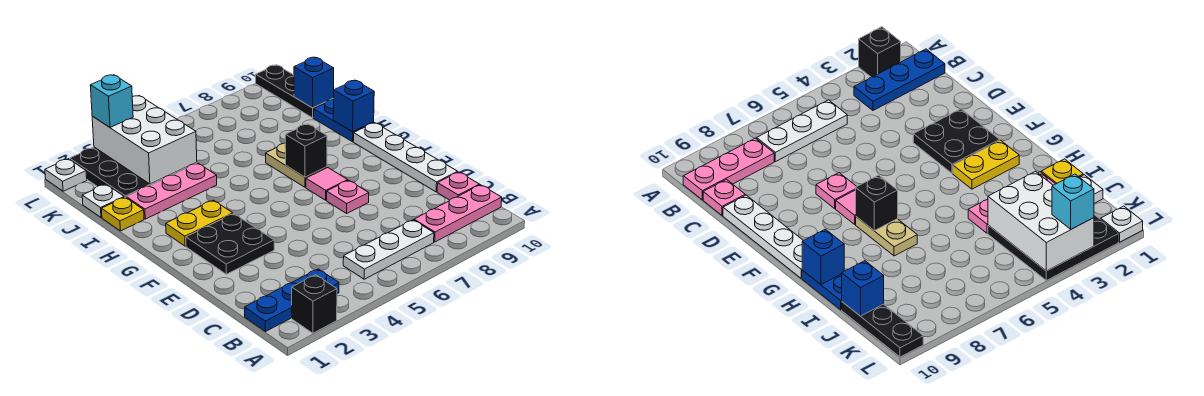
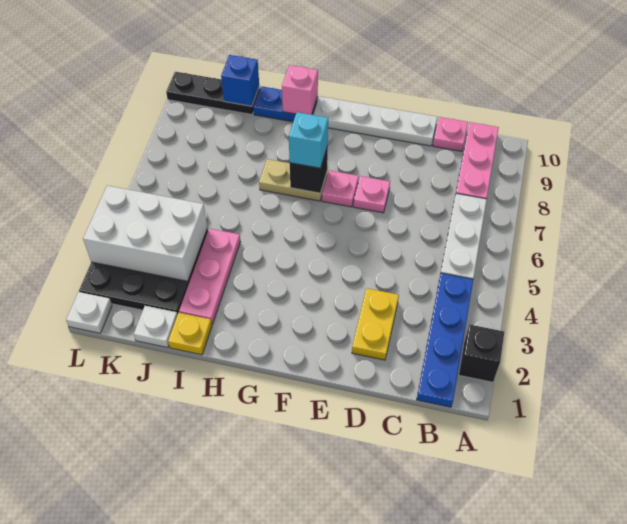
blue plate B1:B3 level 1 -> blue plate B1:B4 level 1
black plate E2:F3 level 1 -> none
pink tile F7 level 1 -> pink plate F7 level 1
yellow plate G2:G3 level 1 -> yellow plate D2:D3 level 1
blue brick H10 level 2 -> pink brick H10 level 2
cyan brick L3 level 3 -> cyan brick G7 level 3

